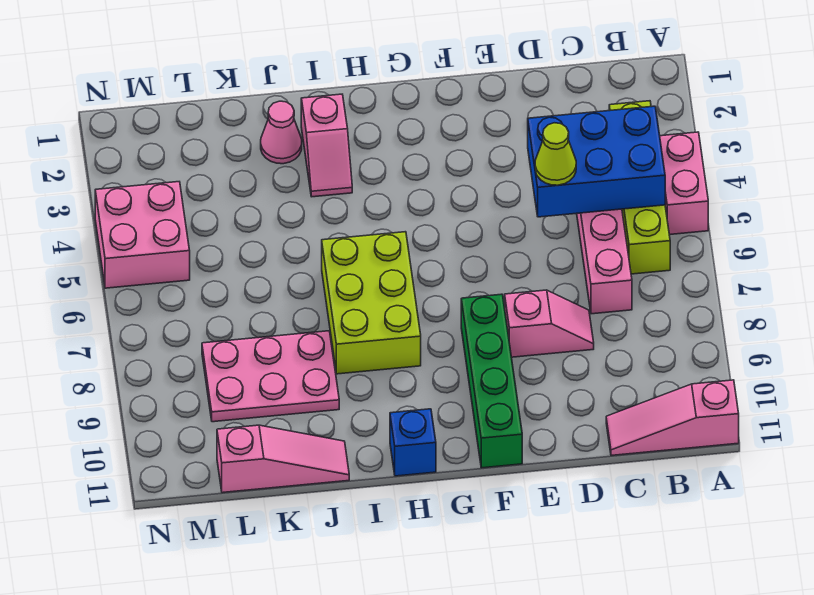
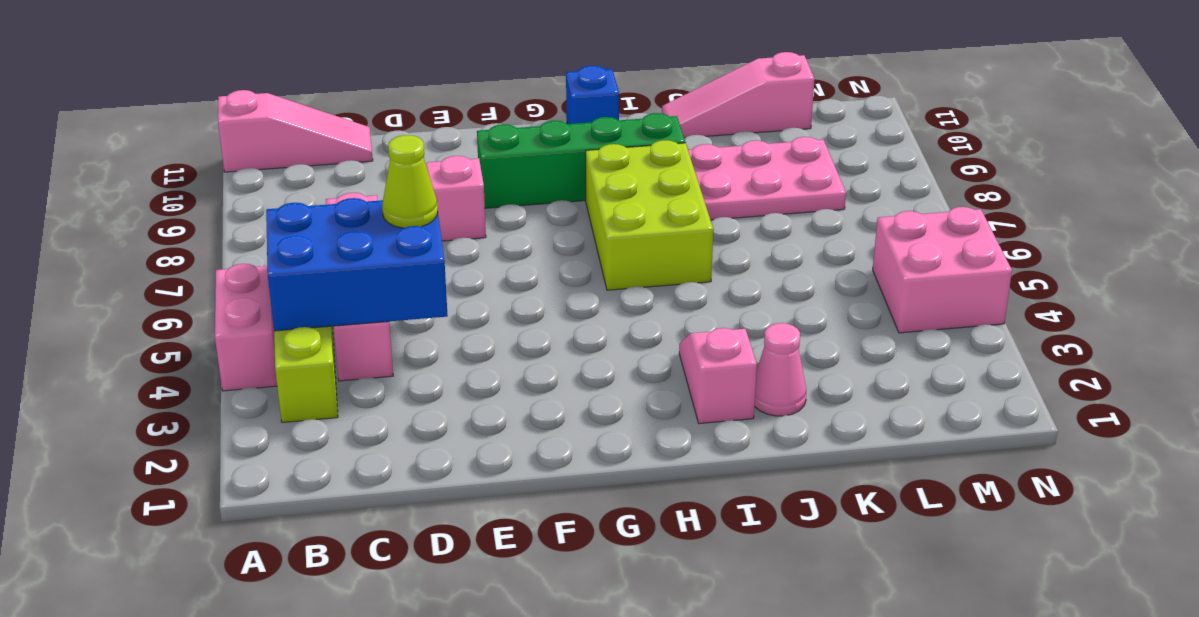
green brick F8:F11 level 1 -> green brick F9:I9 level 1

